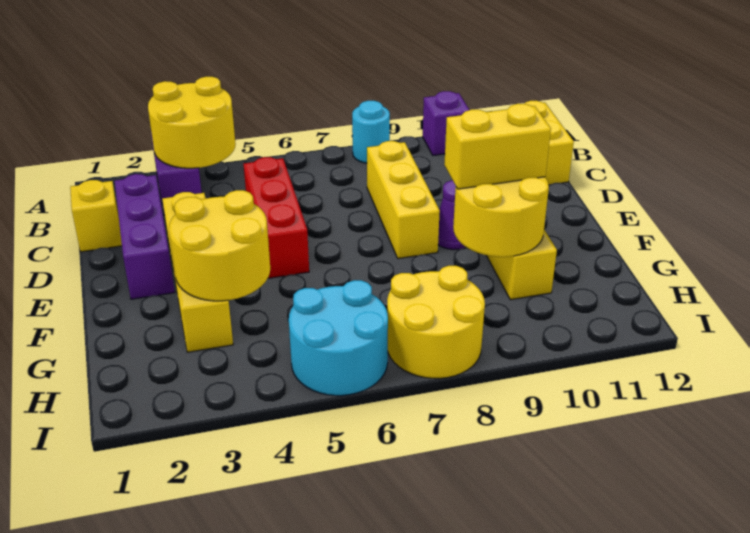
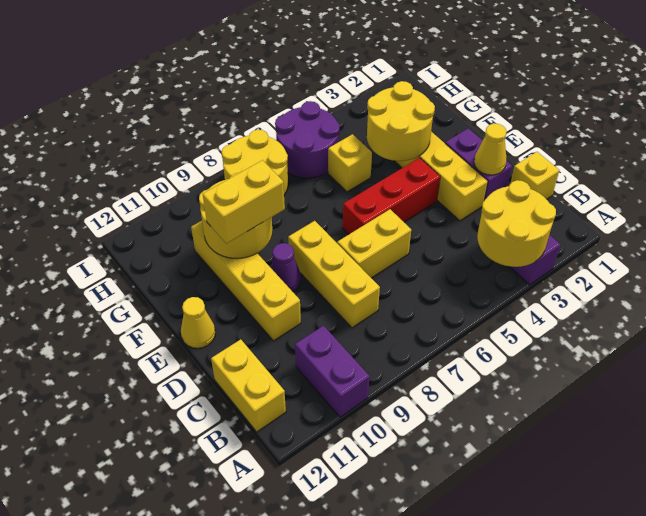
cyan round brick A8 level 1 -> none
purple brick A10 level 1 -> purple brick A10:B10 level 1
purple brick C2:E2 level 1 -> purple brick D2:E2 level 1
red brick C5:E5 level 1 -> red brick E4:E6 level 1
none -> yellow cone D2 level 2
none -> yellow brick D6:D7 level 1
none -> yellow cone E12 level 1
none -> yellow brick G5 level 1
cyan round brick H5:I6 level 1 -> purple round brick H5:I6 level 1

